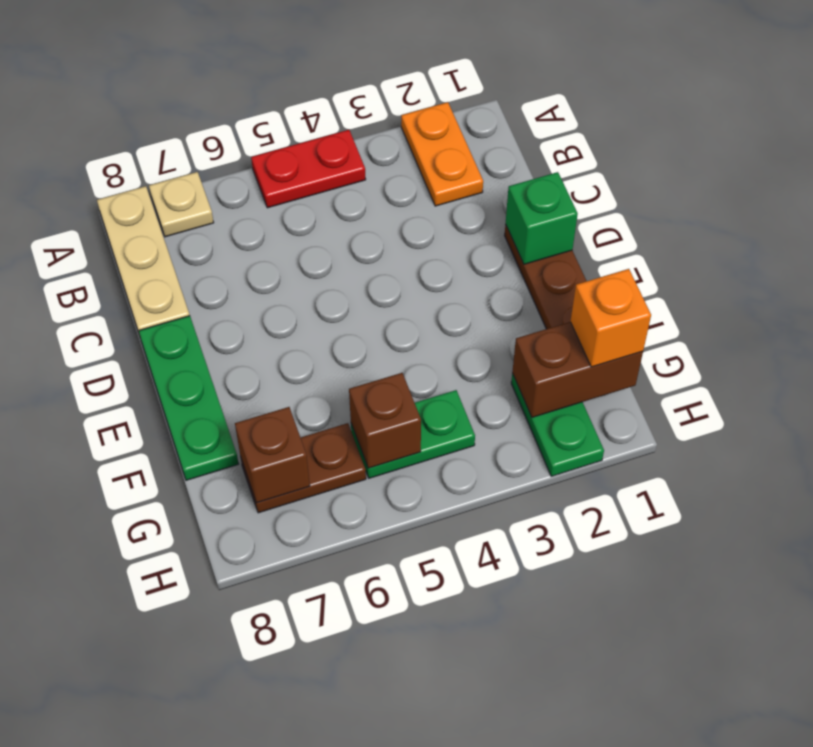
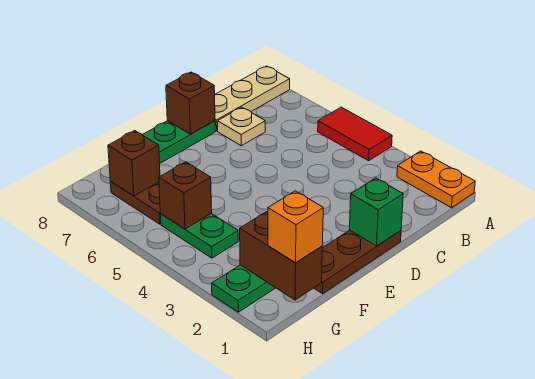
orange plate A2:B2 level 1 -> orange plate A1:A2 level 1
red plate A4:A5 level 1 -> red tile A4:A5 level 1
tan plate A7 level 1 -> tan plate C7 level 1
none -> brown brick D8 level 2

